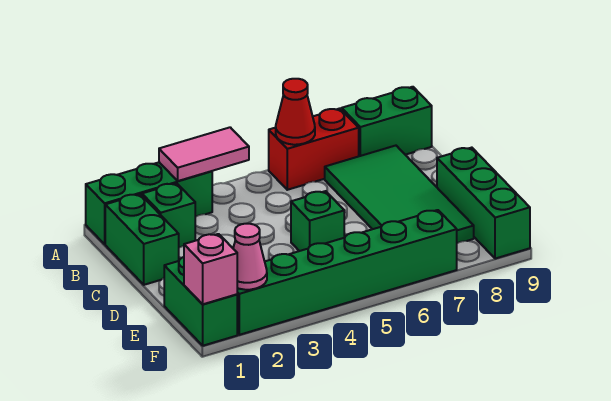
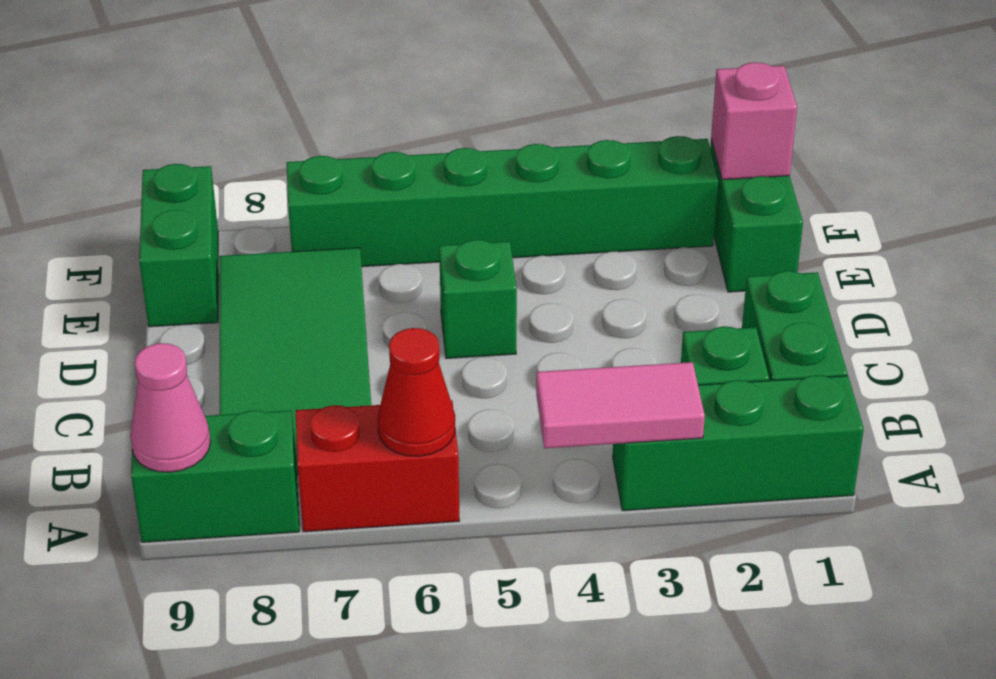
green brick D9:F9 level 1 -> green brick E9:F9 level 1
pink cone F2 level 2 -> pink cone A9 level 2

